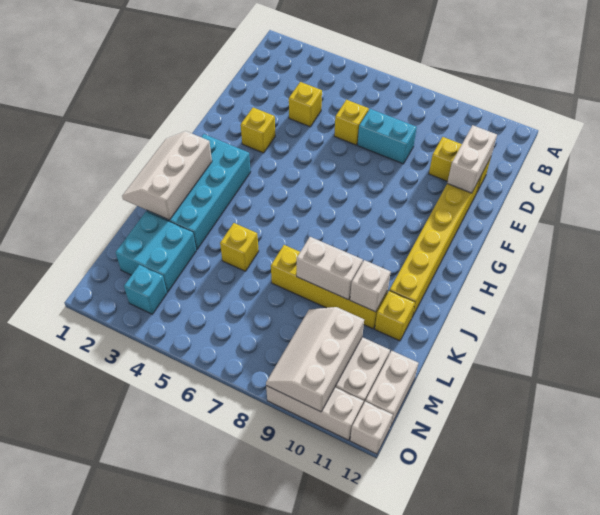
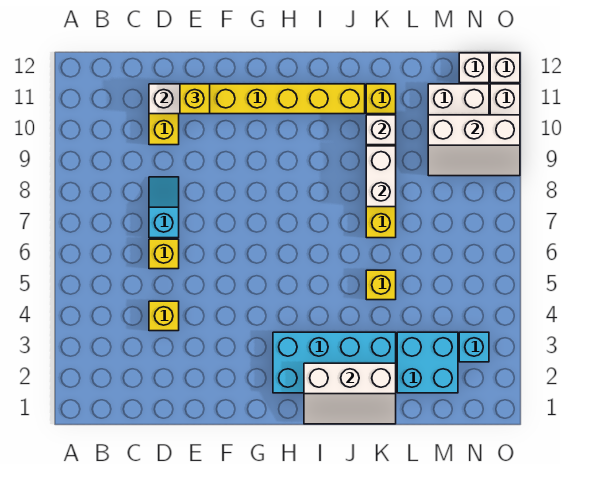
cyan brick D7:D8 level 1 -> cyan slope D7:D8 level 1 top 7
yellow brick F3 level 1 -> yellow brick E11 level 3
white brick M12:N12 level 1 -> white brick N12 level 1

